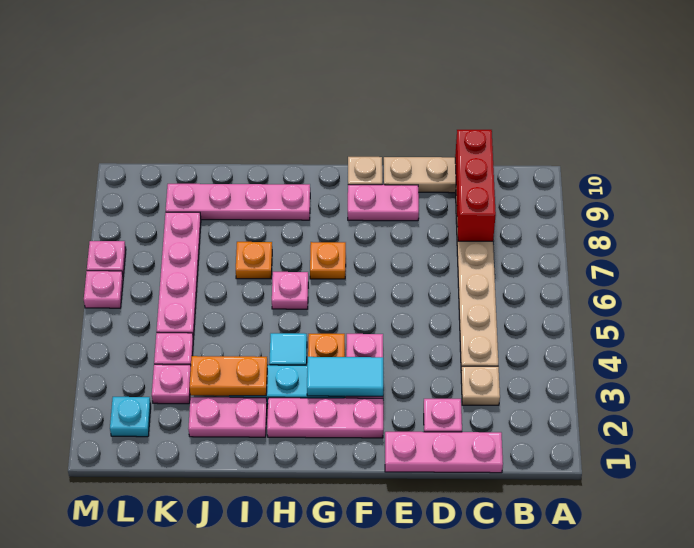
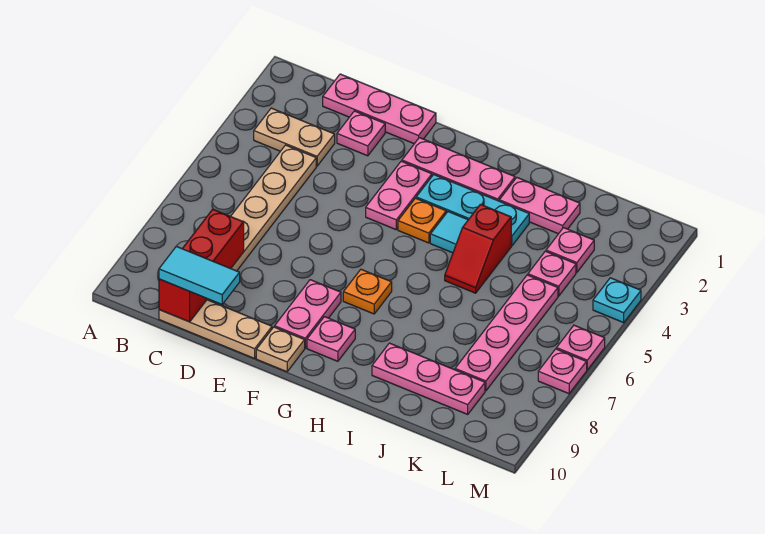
tan plate C3 level 1 -> tan plate B3:C3 level 1
pink plate E9:F9 level 1 -> pink plate F8:F9 level 1
cyan tile F3:G3 level 2 -> cyan tile C10:D10 level 3
pink plate H6 level 1 -> pink plate G9 level 1
pink plate H9:K9 level 1 -> pink plate I9:K9 level 1
orange plate I3:J3 level 2 -> none
none -> red slope I4:I5 level 1 top 4
orange plate I7 level 1 -> none
cyan plate L2 level 1 -> cyan plate M4 level 1

